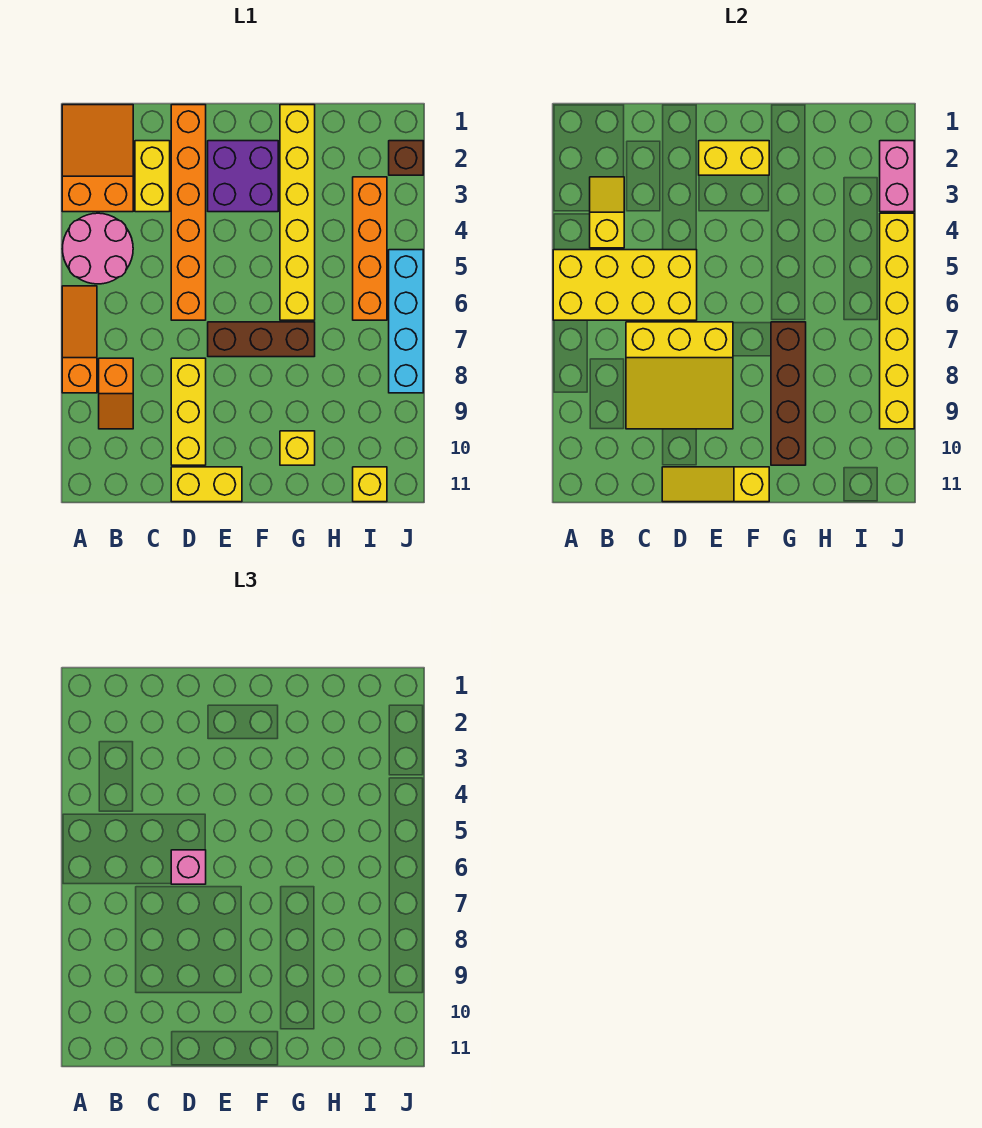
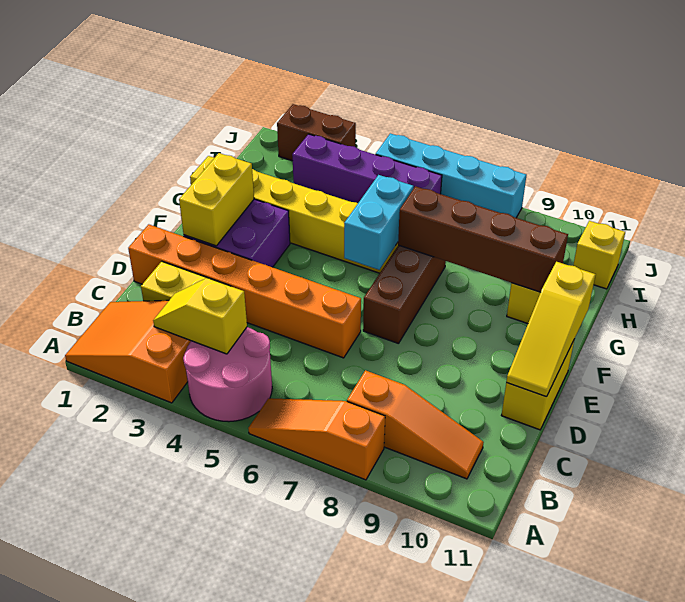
yellow brick A5:D6 level 2 -> none
orange slope B8:B9 level 1 top 8 -> orange slope B8:B10 level 1 top 8
yellow slope C7:E9 level 2 top 7 -> none
pink brick D6 level 3 -> none
yellow brick D8:D10 level 1 -> none
none -> cyan brick F6:G6 level 2
orange brick I3:I6 level 1 -> purple brick I3:I6 level 1
brown brick J2 level 1 -> brown brick J2:J3 level 1
pink brick J2:J3 level 2 -> none
yellow brick J4:J9 level 2 -> none

